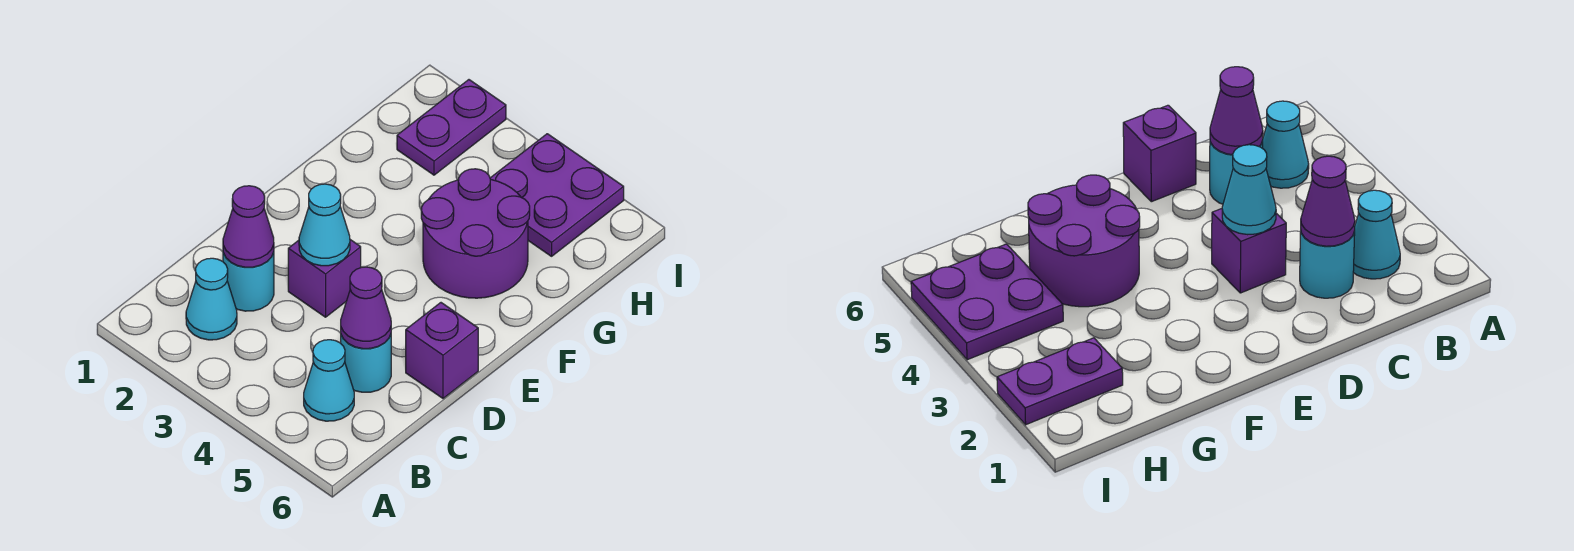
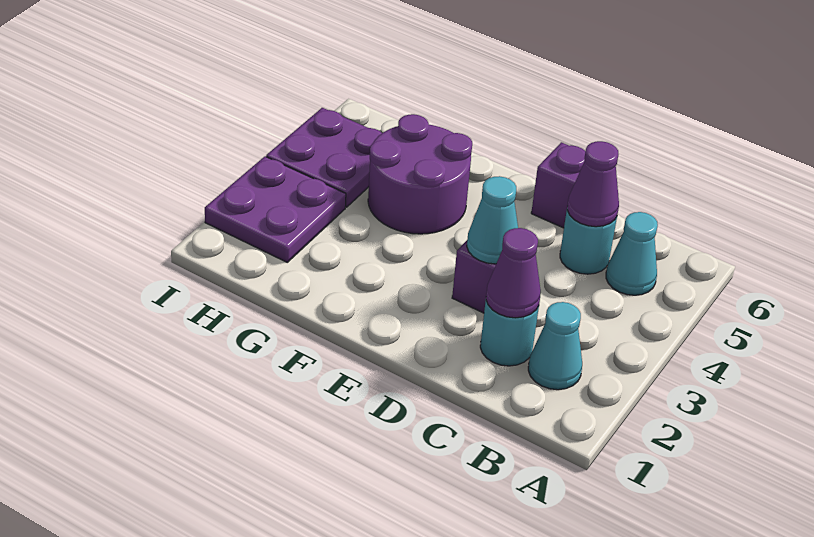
purple plate H2:I2 level 1 -> purple plate H2:I3 level 1

